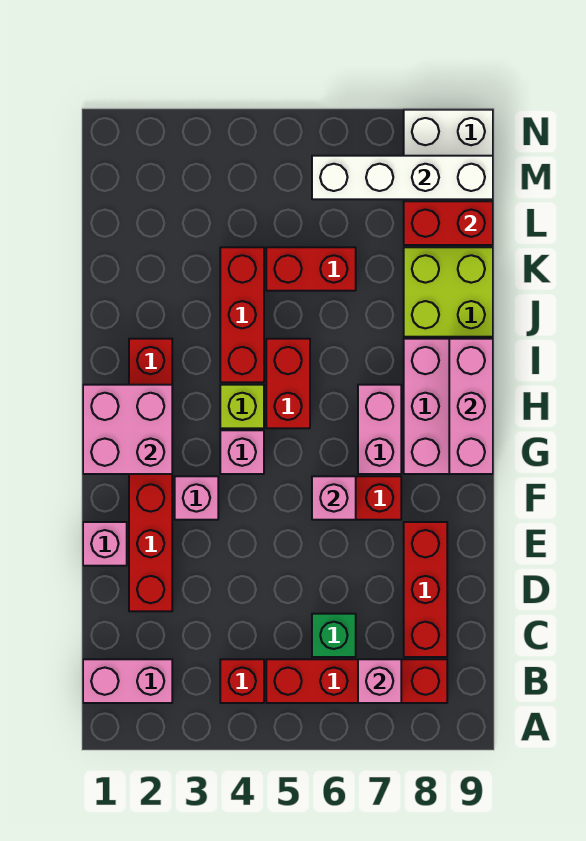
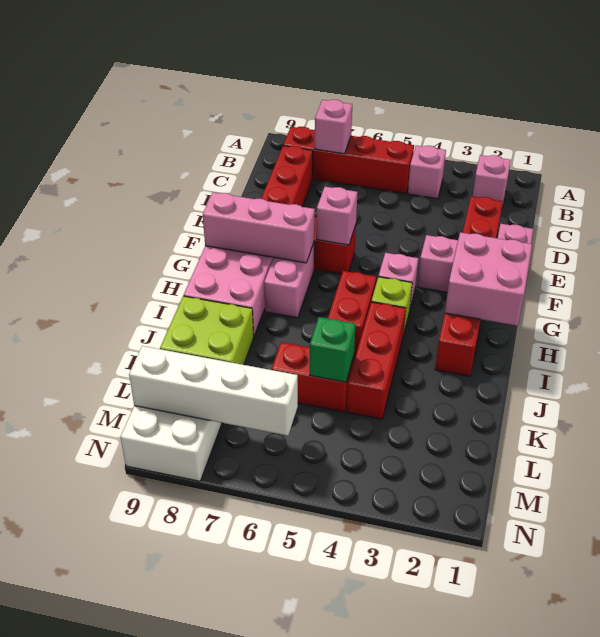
pink brick B1:B2 level 1 -> pink brick B2 level 1
red brick B4 level 1 -> pink brick B4 level 1
green brick C6 level 1 -> green brick K5 level 2
pink brick G9:I9 level 2 -> pink brick G7:G9 level 2
red brick L8:L9 level 2 -> none

